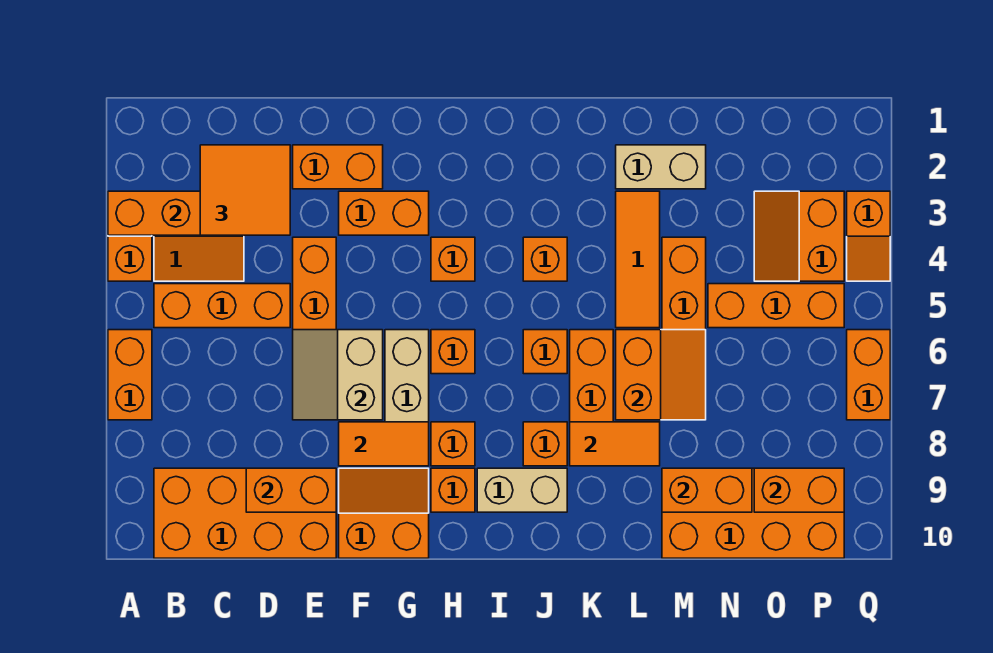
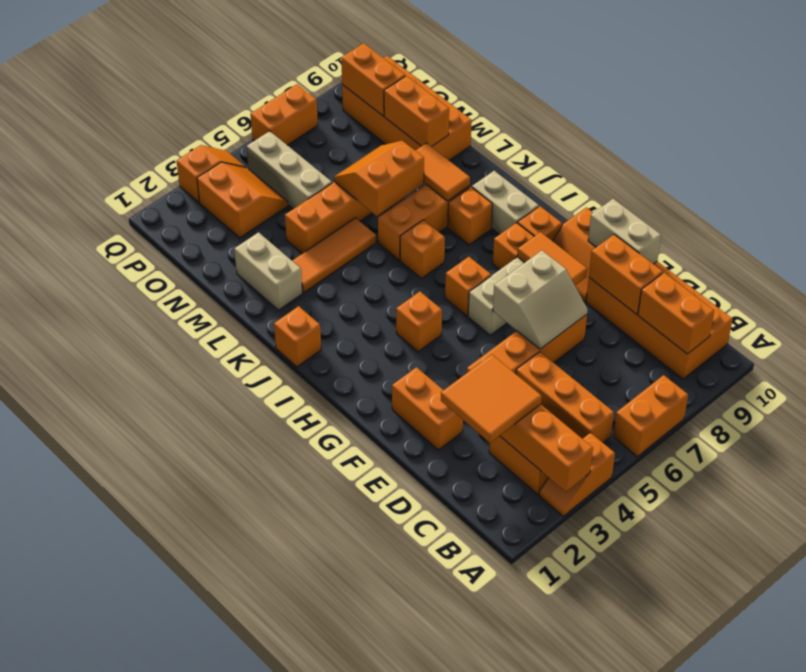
none -> tan brick E10:F10 level 2
orange brick F3:G3 level 1 -> orange brick B9:C9 level 2
orange brick J4 level 1 -> orange brick J1 level 1
orange brick N5:P5 level 1 -> tan brick N5:P5 level 1
orange slope O3:P4 level 1 top P -> orange slope O3:P4 level 1 top 3

